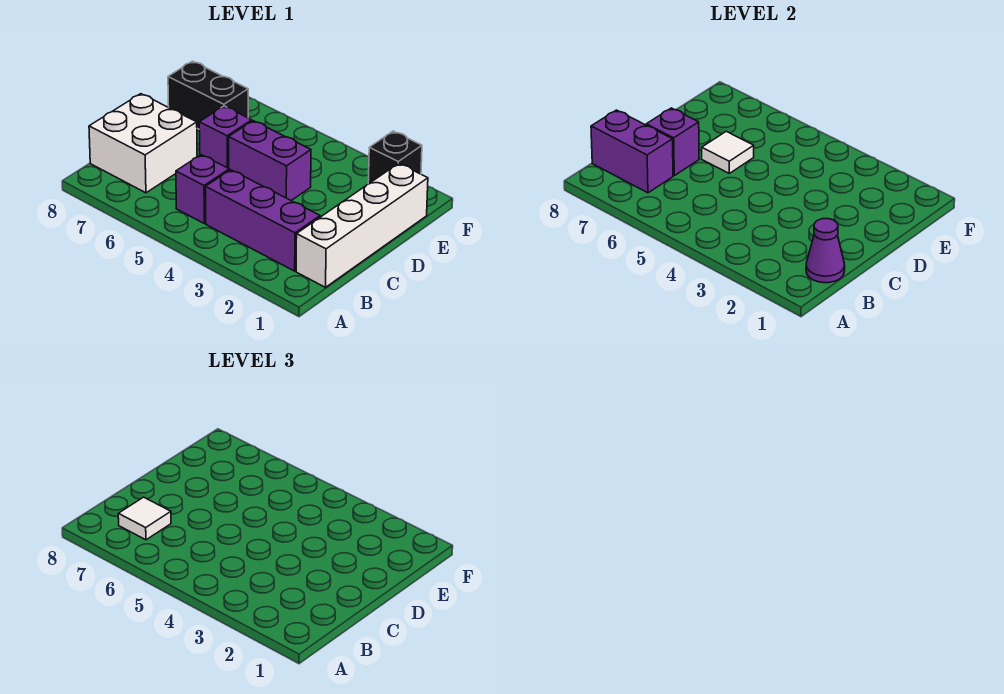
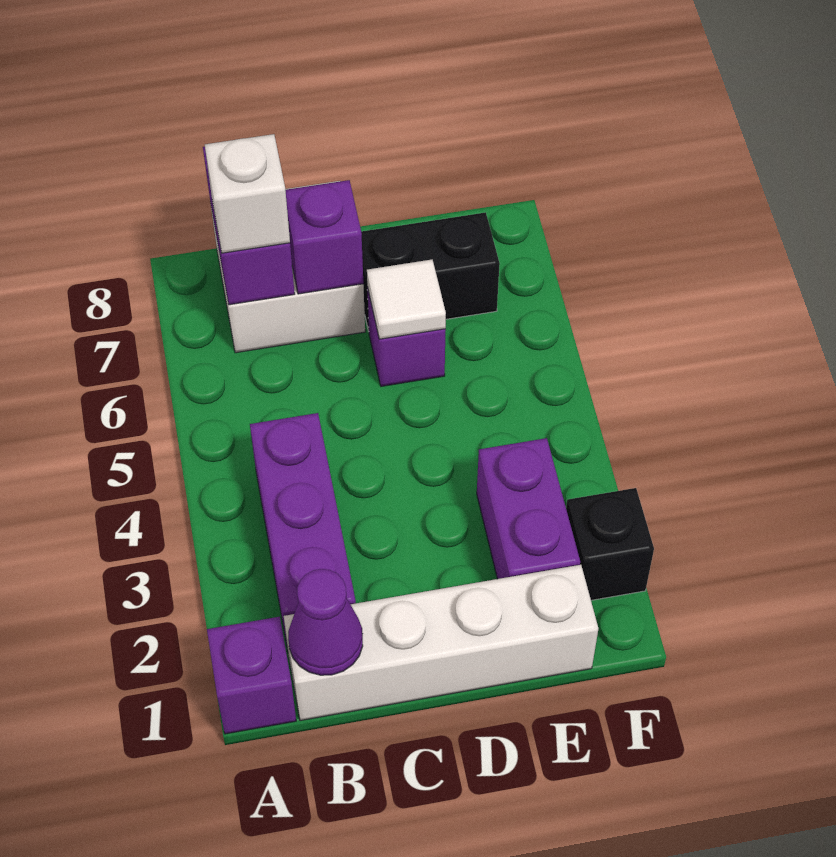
purple brick B5 level 1 -> purple brick A1 level 1
white tile B7 level 3 -> white brick B7 level 3
purple brick D4:D5 level 1 -> purple brick E2:E3 level 1
black brick E7:E8 level 1 -> black brick D7:E7 level 1

